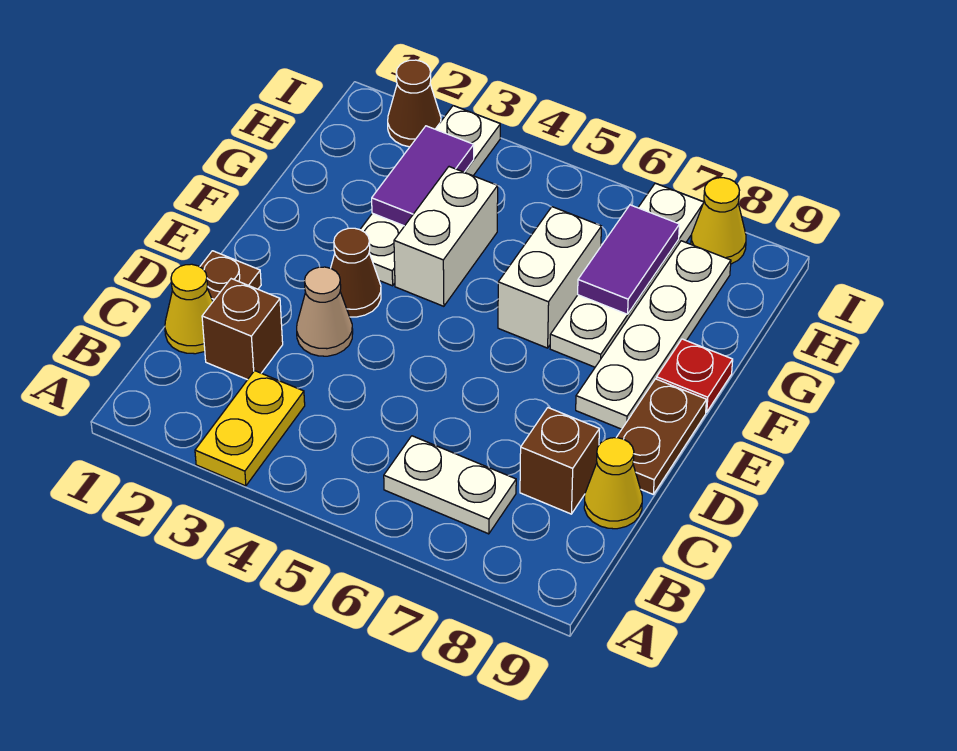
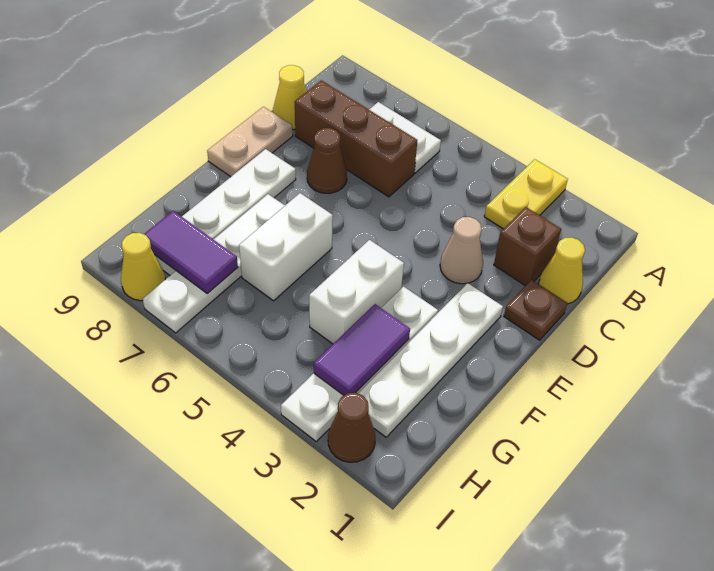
brown brick C8 level 1 -> brown brick C6:C8 level 1
brown plate D9:E9 level 1 -> tan plate D9:E9 level 1
none -> white plate E2:H2 level 1
brown cone E3 level 1 -> brown cone D7 level 1
red plate F9 level 1 -> none
purple tile G7:H7 level 2 -> purple tile H7:H8 level 2

